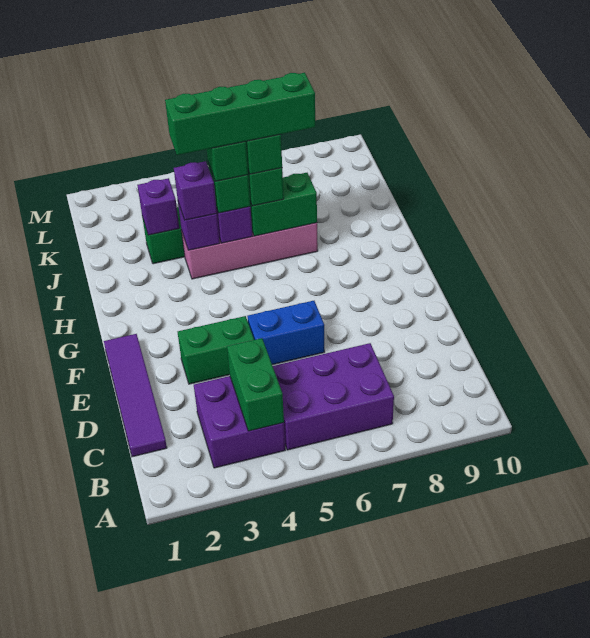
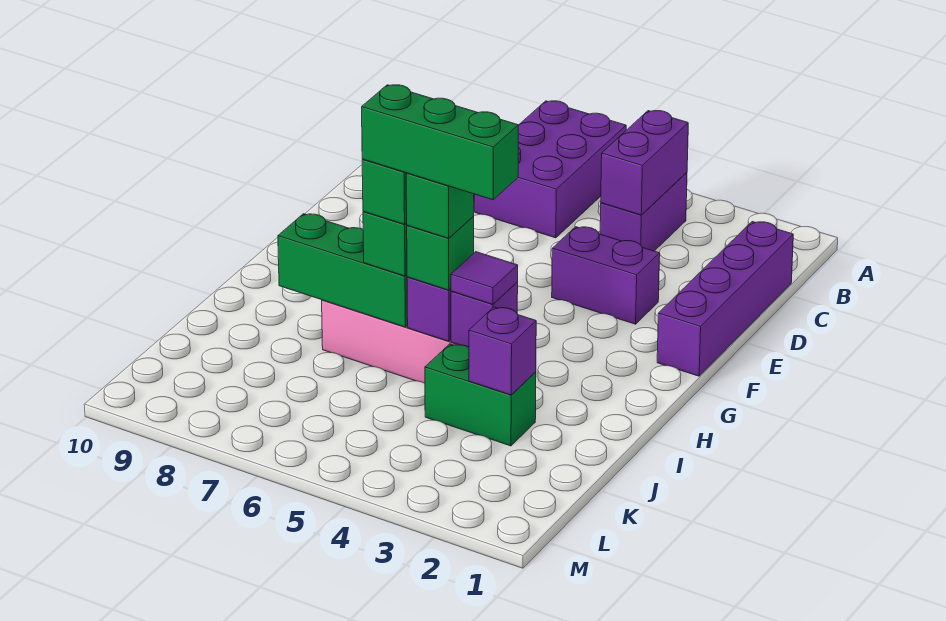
purple brick B3:C4 level 1 -> purple brick B4:C4 level 1
green brick B4:C4 level 2 -> purple brick B4:C4 level 2
purple brick B5:C7 level 1 -> purple brick A6:C7 level 1
purple tile C1:F1 level 1 -> purple brick C1:F1 level 1
green brick E3:E4 level 1 -> purple brick E3:E4 level 1
blue brick E5:E6 level 1 -> none
purple brick I4 level 3 -> purple tile I4 level 3
green brick I4:I7 level 5 -> green brick I4:I6 level 5
green brick I6:I7 level 2 -> green brick I6:I8 level 2

